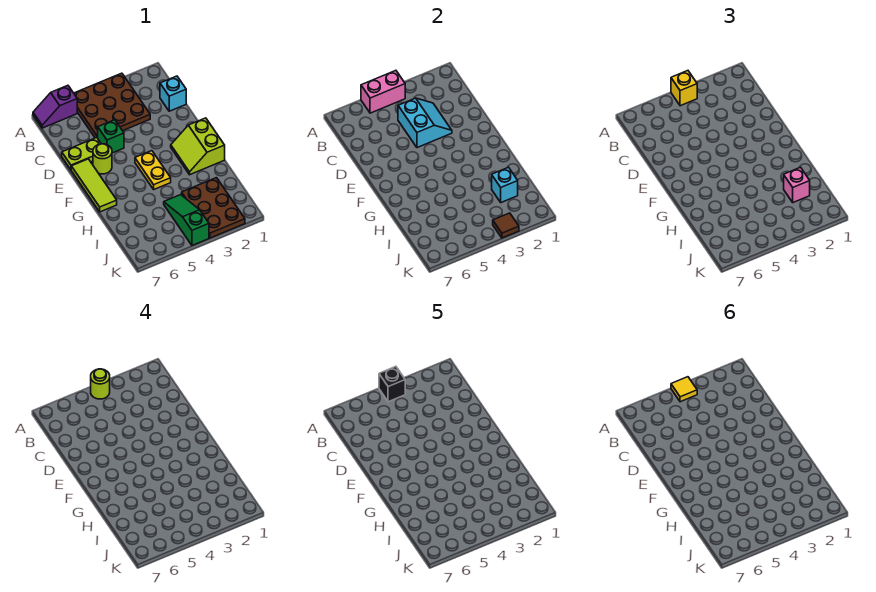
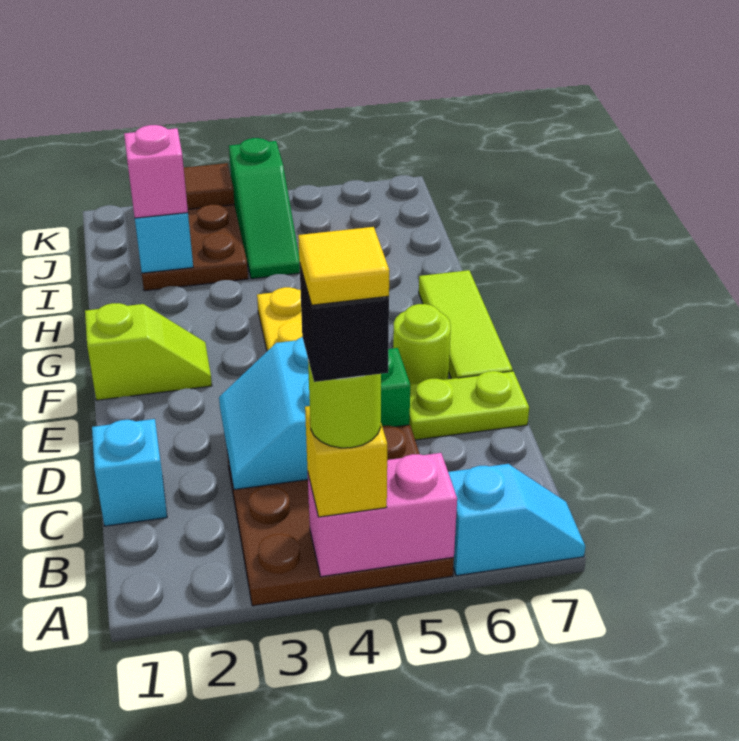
purple slope A6:A7 level 1 top 6 -> cyan slope A6:A7 level 1 top 6
lime slope F1:G2 level 1 top 1 -> lime slope F1:F2 level 1 top 1

